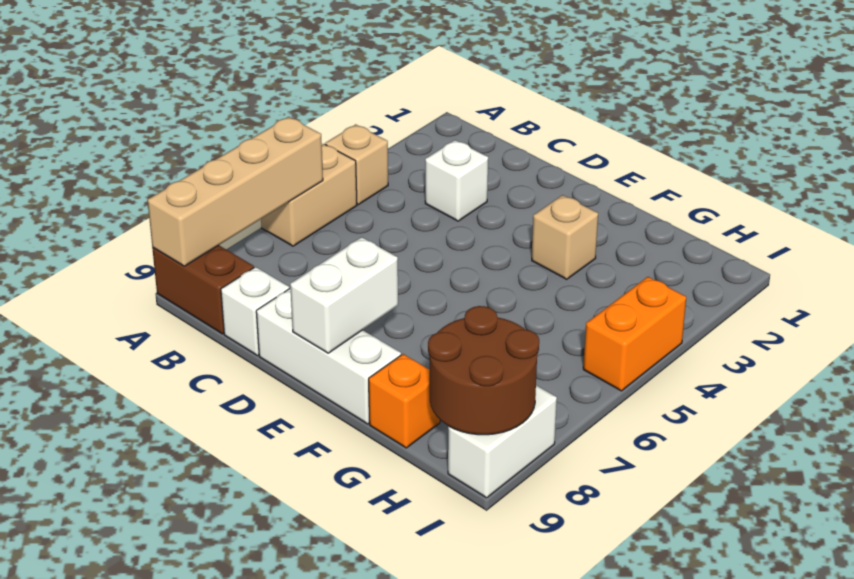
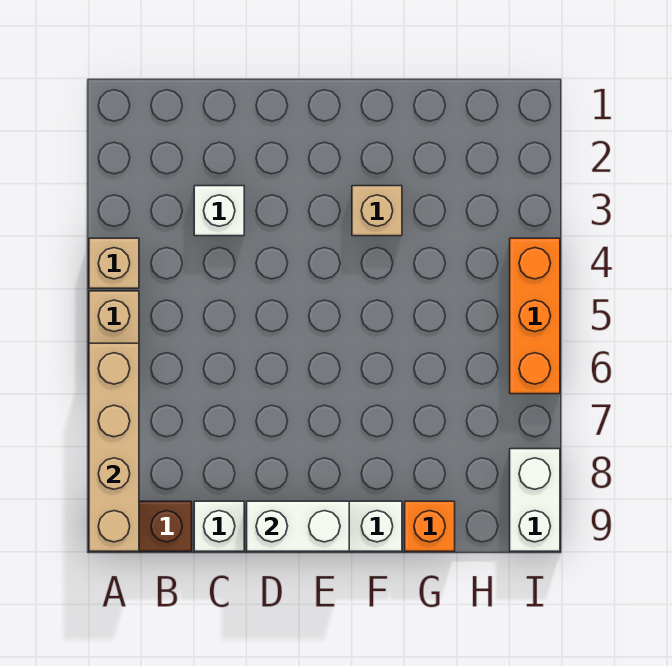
white brick E8:E9 level 2 -> white brick D9:E9 level 2
brown round brick H8:I9 level 2 -> none
orange brick I4:I5 level 1 -> orange brick I4:I6 level 1

